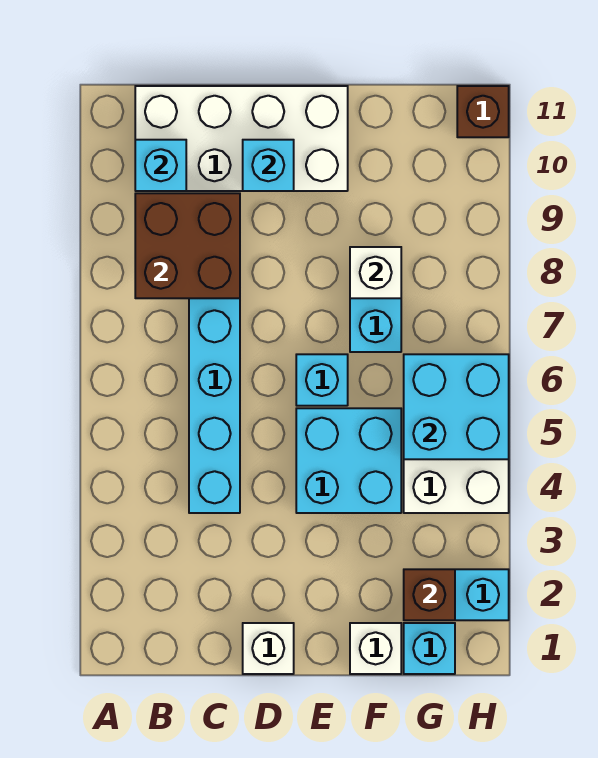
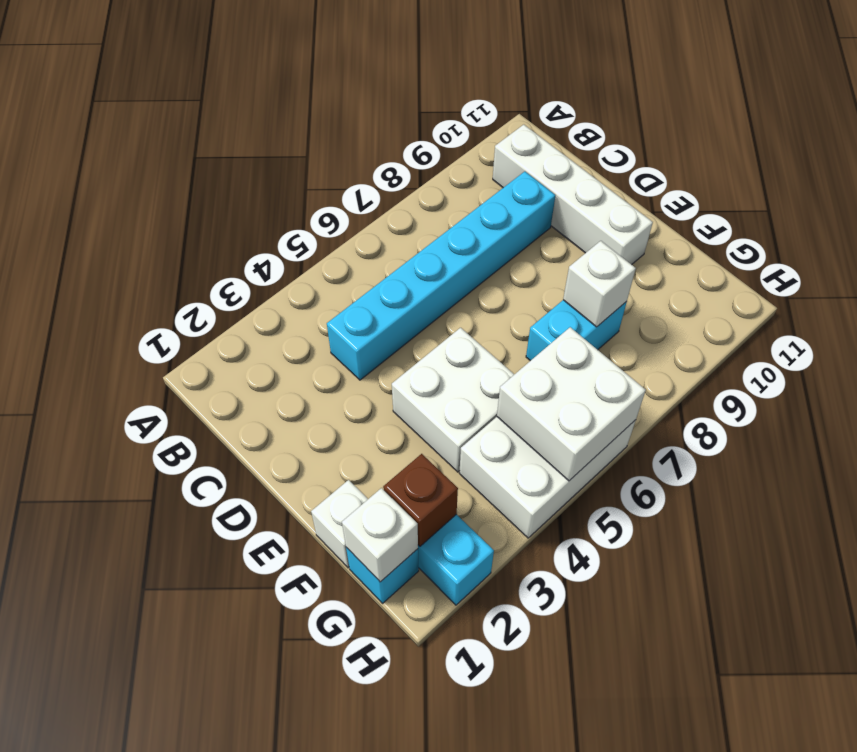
brown brick B8:C9 level 2 -> none
white brick B10:E11 level 1 -> white brick B10:E10 level 1
cyan brick B10 level 2 -> none
white brick D1 level 1 -> white brick G1 level 2
cyan brick D10 level 2 -> none
cyan brick E4:F5 level 1 -> white brick E4:F5 level 1
cyan brick E6 level 1 -> none
cyan brick G5:H6 level 2 -> white brick G5:H6 level 2
brown brick H11 level 1 -> none

